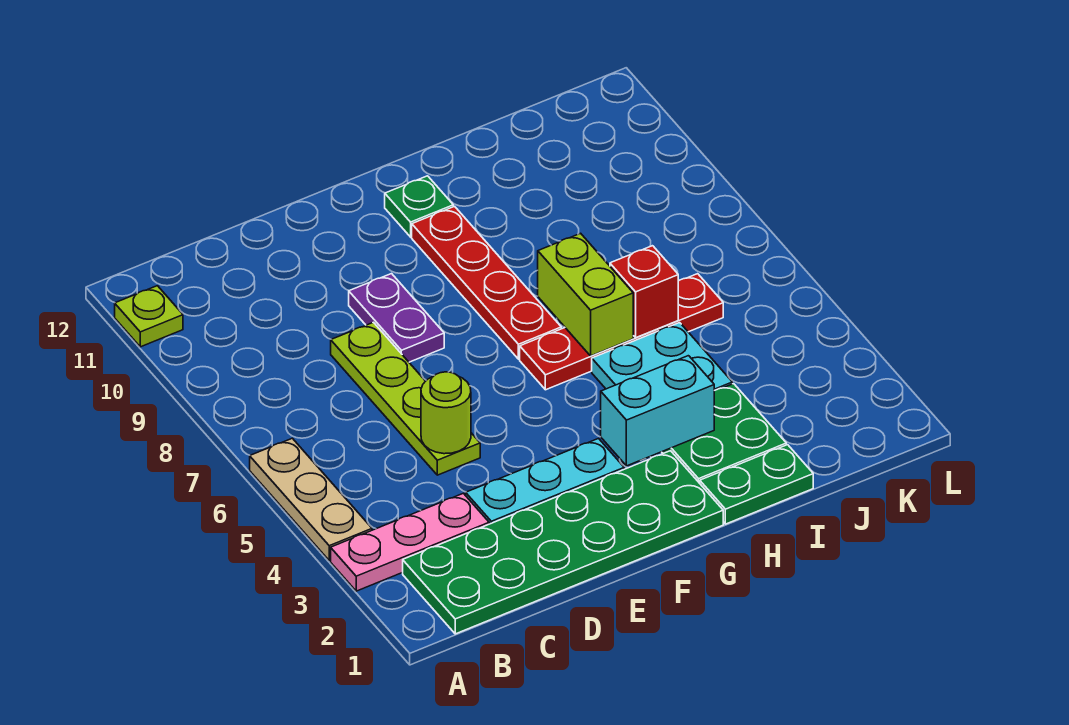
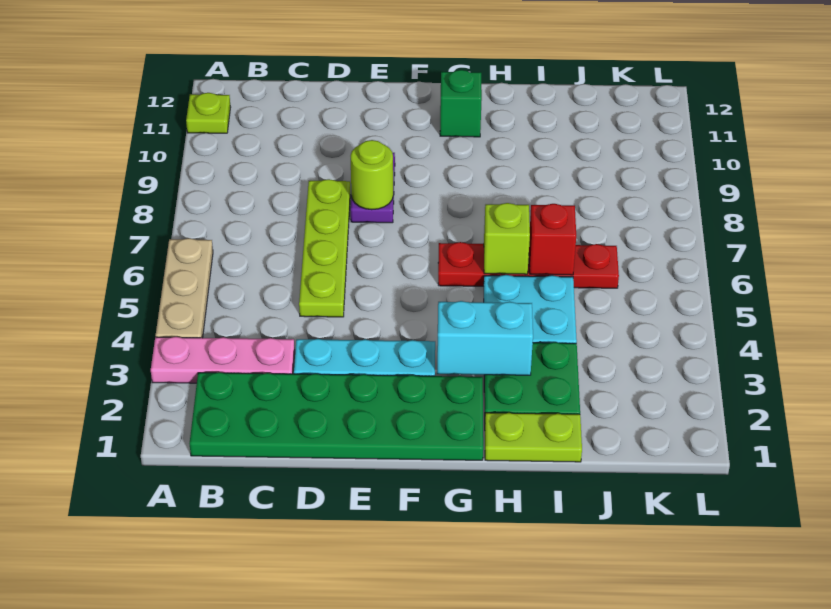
lime round brick D5 level 2 -> lime round brick E8 level 2
red plate G7:G10 level 1 -> none
green plate G11 level 1 -> green brick G11 level 1
green plate H1:I1 level 1 -> lime plate H1:I1 level 1
lime brick H6:H7 level 2 -> lime brick H6 level 2

